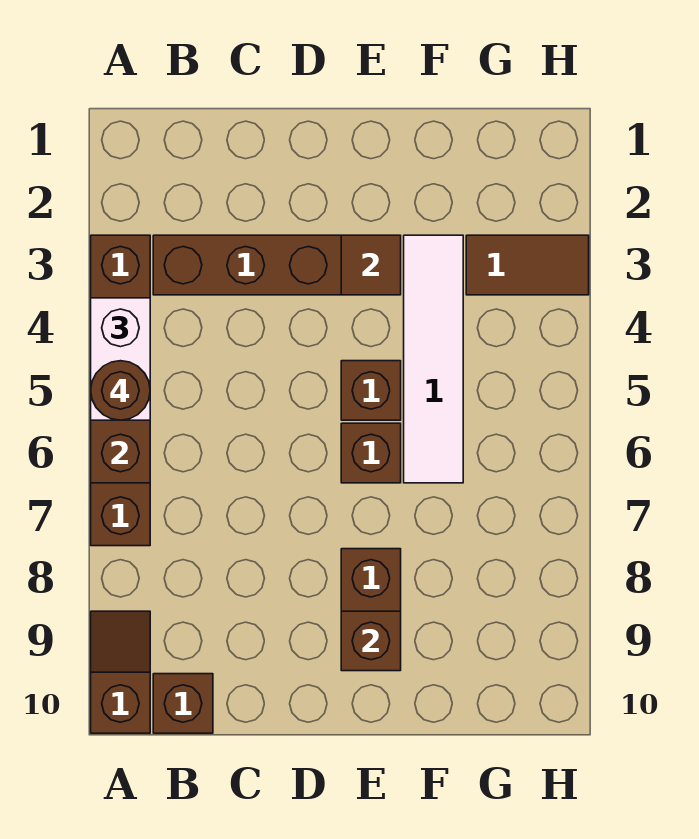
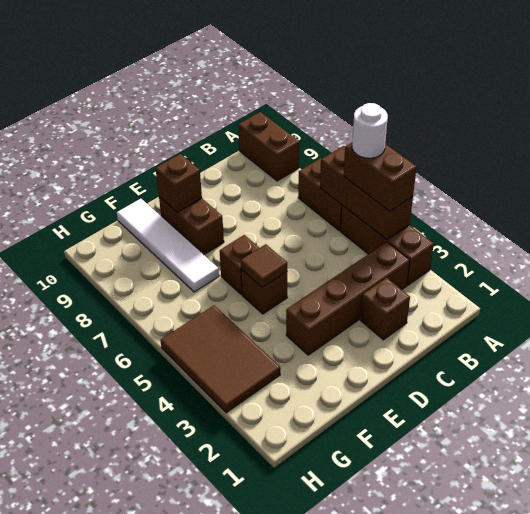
white brick A4:A5 level 3 -> brown brick A4:A5 level 3
brown round brick A5 level 4 -> white round brick A5 level 4
brown slope A9:A10 level 1 top 10 -> brown brick A9:A10 level 1
brown brick B10 level 1 -> brown brick C2 level 1
brown tile E3 level 2 -> brown tile E5 level 2
white tile F3:F6 level 1 -> white tile F7:F10 level 1
brown tile G3:H3 level 1 -> brown tile G3:H5 level 1

